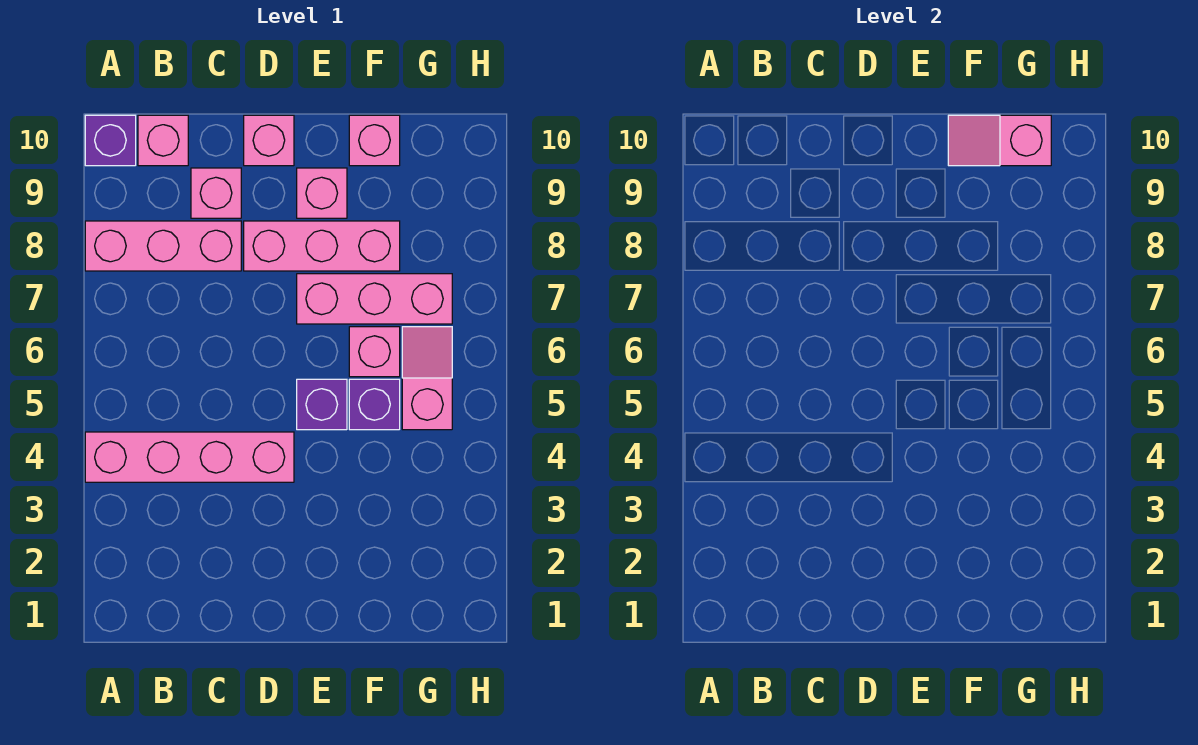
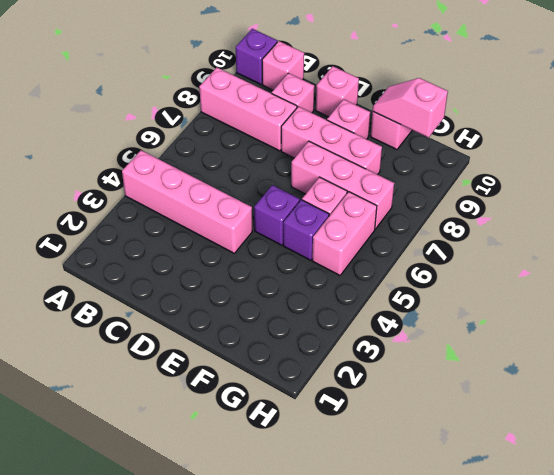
pink slope G5:G6 level 1 top 5 -> pink brick G5:G6 level 1

